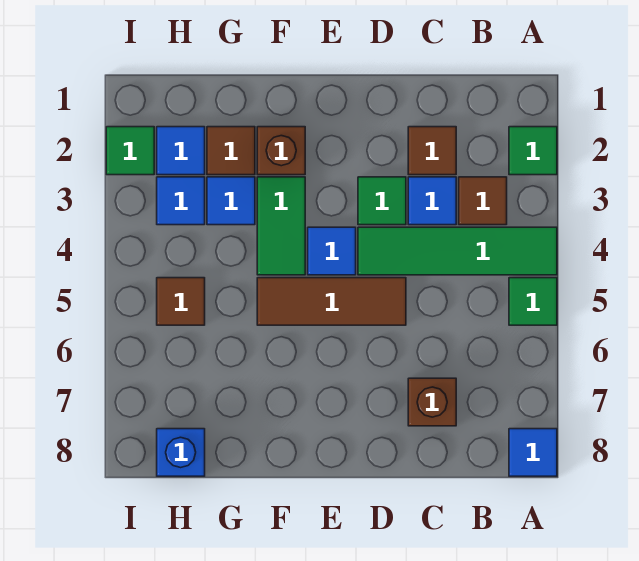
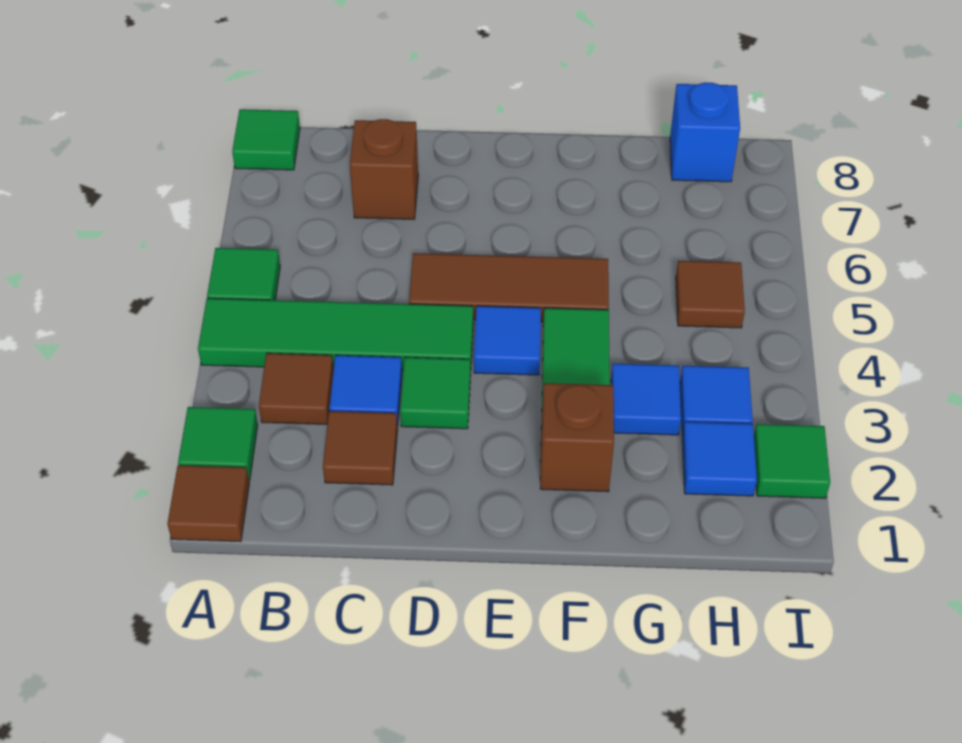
blue tile A8 level 1 -> green tile A8 level 1
brown tile G2 level 1 -> brown tile A1 level 1

